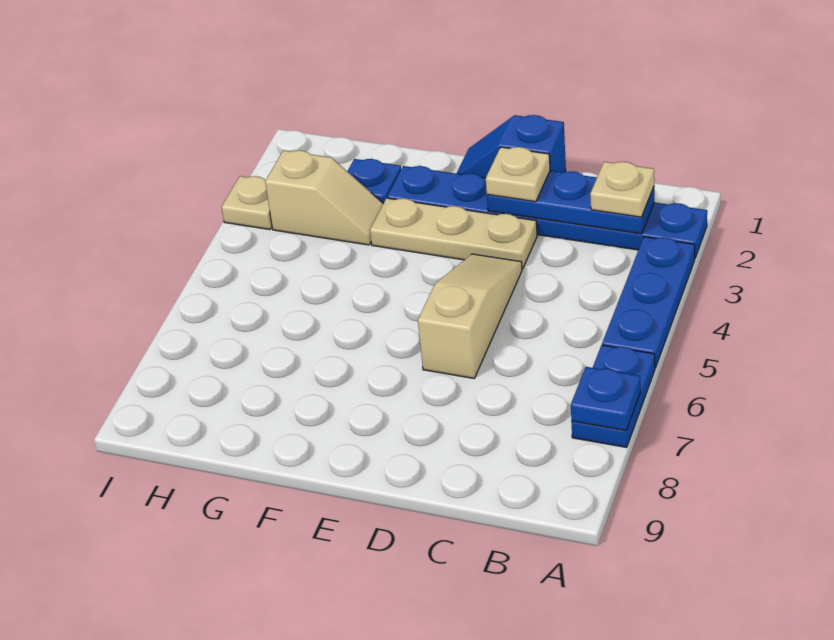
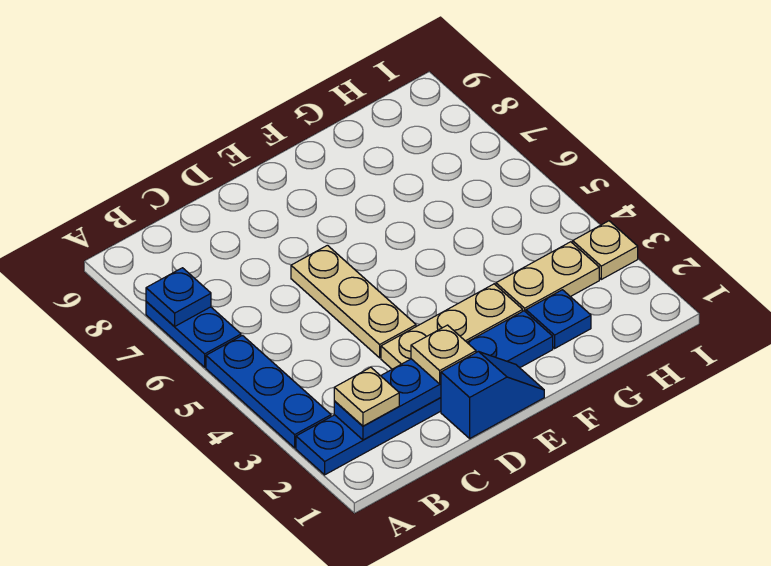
tan slope D4:D6 level 1 top 6 -> tan plate D4:D6 level 1
tan slope G3:H3 level 1 top H -> tan plate G3:H3 level 1

